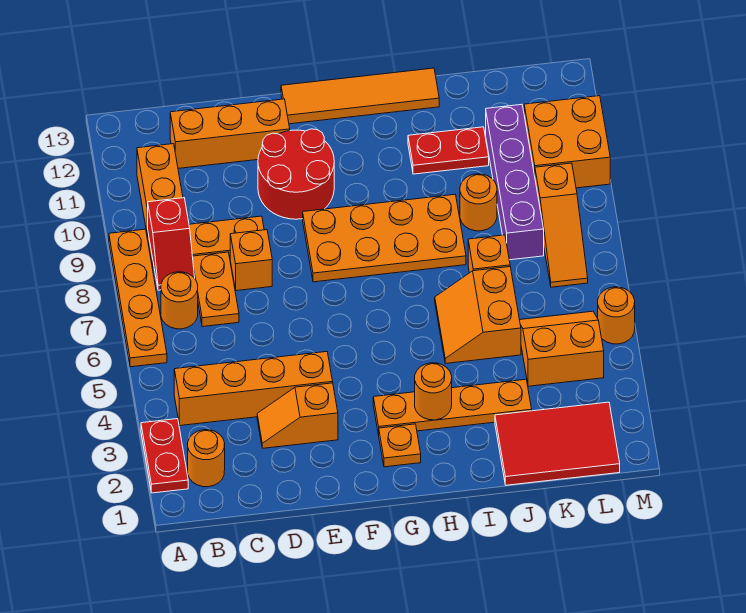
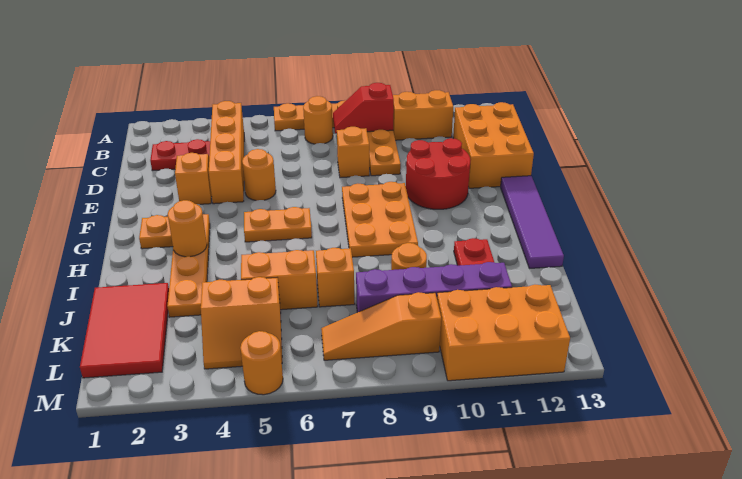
red plate A2:A3 level 1 -> red plate C2:C3 level 1
orange round brick B2 level 1 -> orange round brick E5 level 1
orange plate C7:C8 level 1 -> orange plate G5:G6 level 1
orange brick C12:E12 level 1 -> orange brick C12:E13 level 1
orange plate F8:I9 level 1 -> orange plate F8:H9 level 1
orange tile F13:I13 level 1 -> purple tile F13:I13 level 1
orange slope K4:L5 level 1 top 4 -> orange slope K4:L5 level 1 top K
orange brick L10:M11 level 1 -> orange brick L10:M12 level 1

